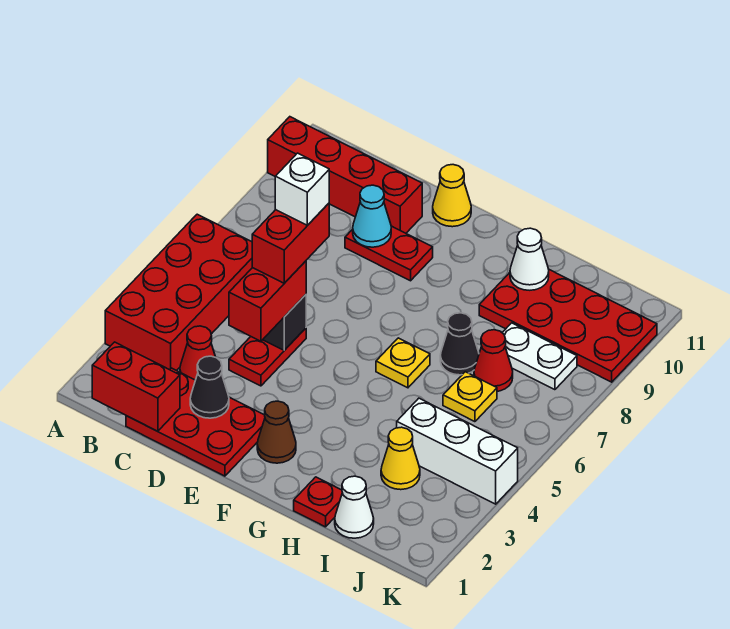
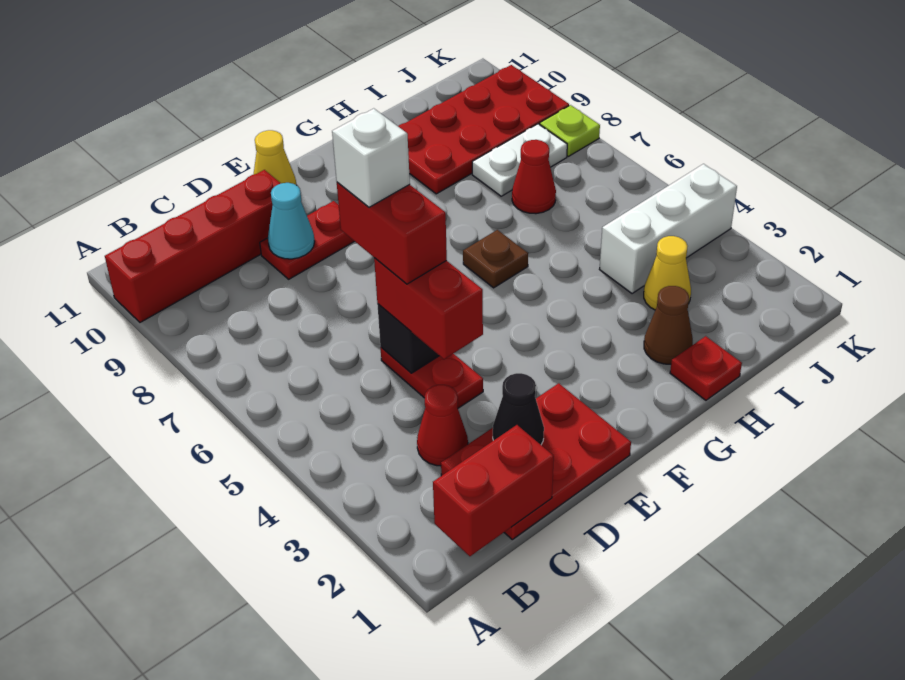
red brick A3:B6 level 1 -> none
brown cone F2 level 1 -> brown cone H2 level 1
yellow plate G6 level 1 -> brown plate G6 level 1
black cone H7 level 1 -> none
white cone H10 level 2 -> none
white cone I1 level 1 -> none
yellow plate I6 level 1 -> none
none -> lime plate K8 level 1

